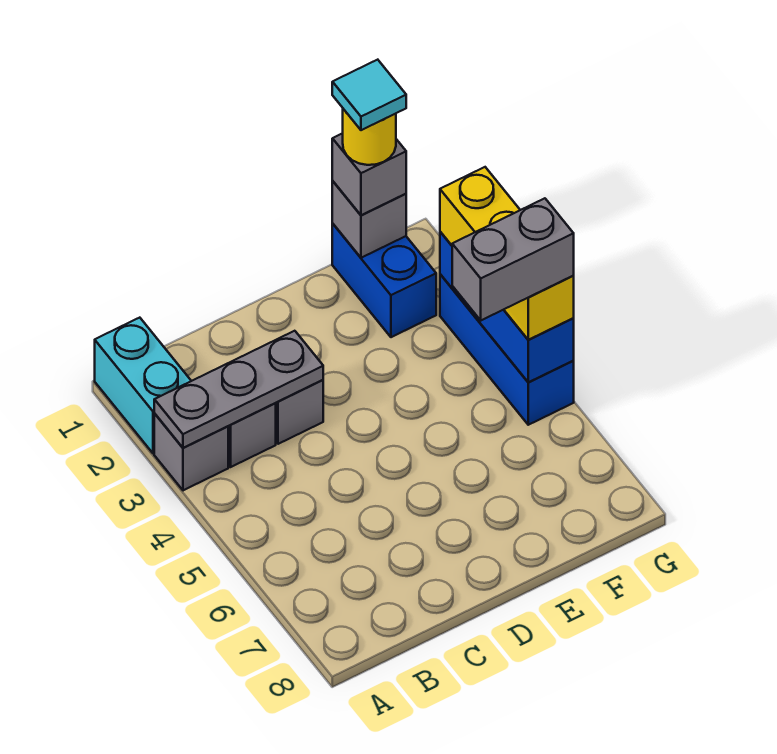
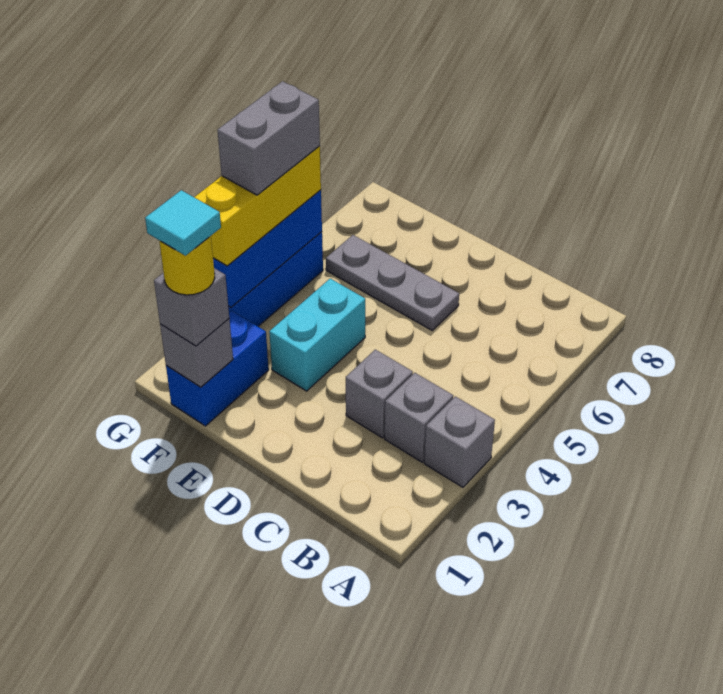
cyan brick A1:A2 level 1 -> cyan brick E3:E4 level 1
grey plate A3:C3 level 2 -> grey plate D6:F6 level 1
grey brick F5:G5 level 4 -> grey brick G4:G5 level 4

